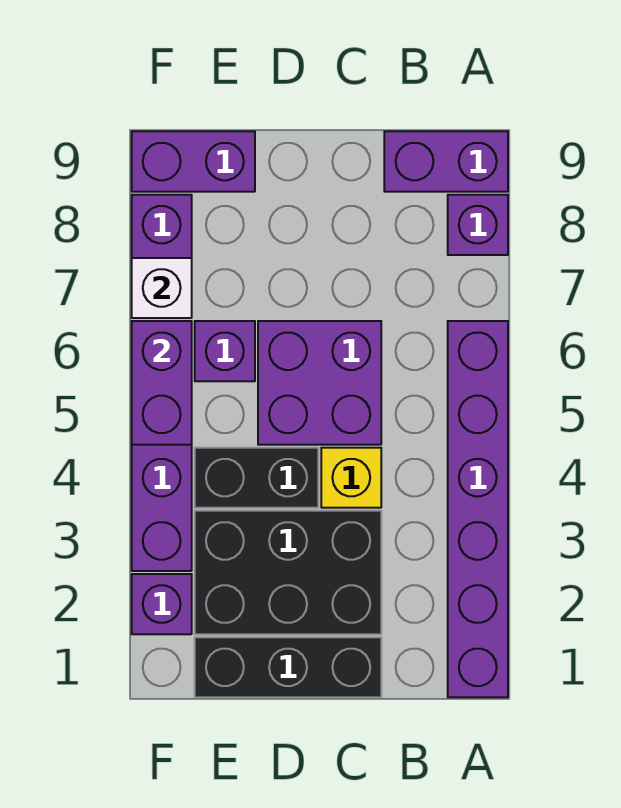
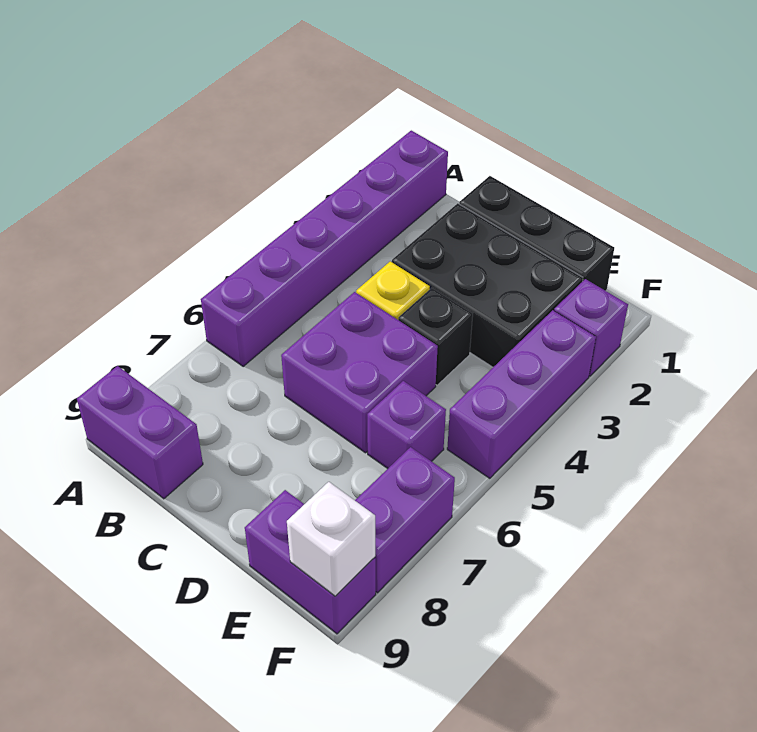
purple brick A8 level 1 -> none
black brick D4:E4 level 1 -> black brick D4 level 1
purple brick F5:F6 level 2 -> none
white brick F7 level 2 -> white brick F9 level 2

